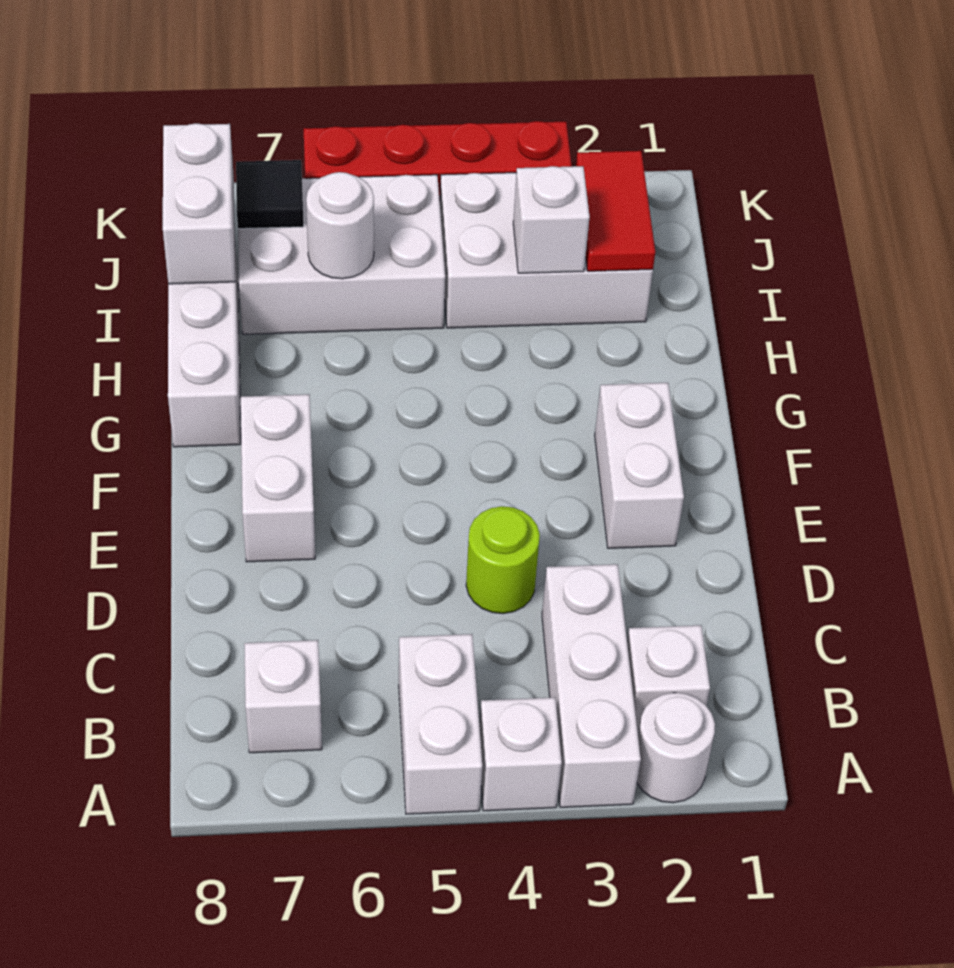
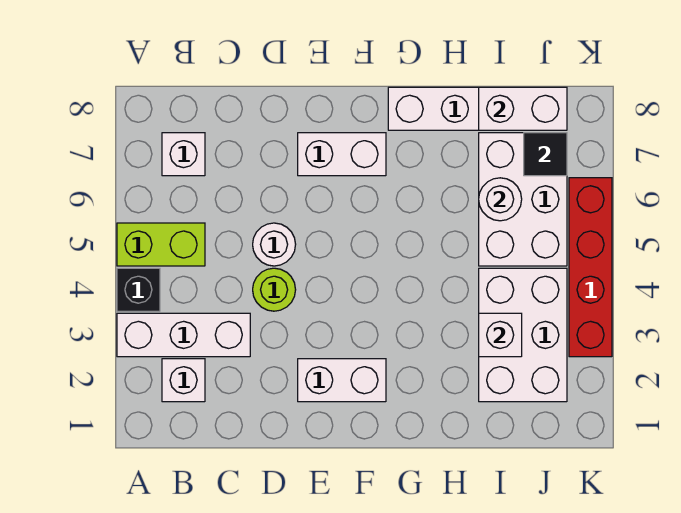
white round brick A2 level 1 -> white round brick D5 level 1
white brick A4 level 1 -> black brick A4 level 1
white brick A5:B5 level 1 -> lime brick A5:B5 level 1
red tile I2:J2 level 2 -> none

